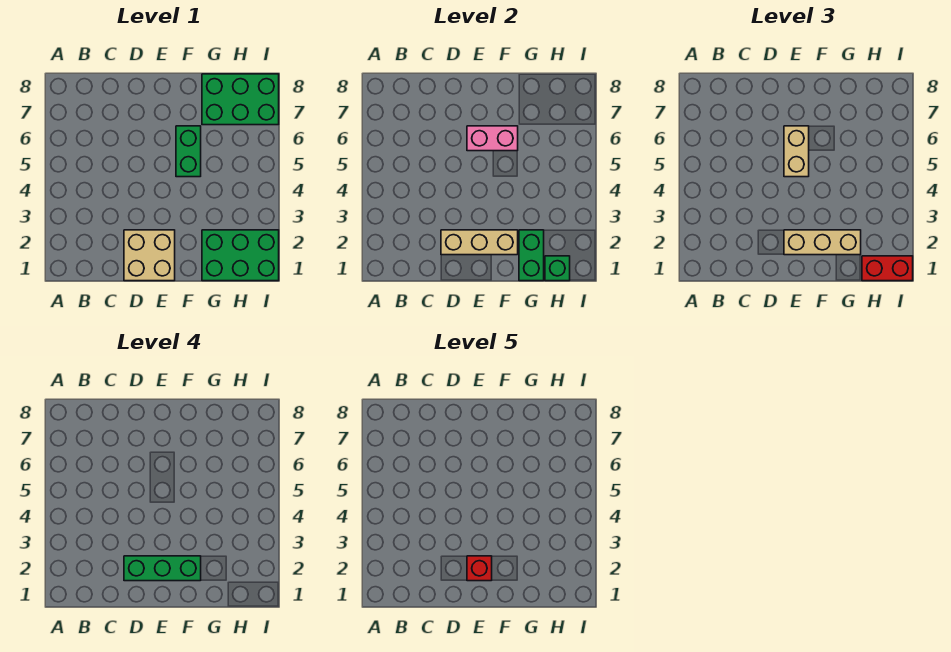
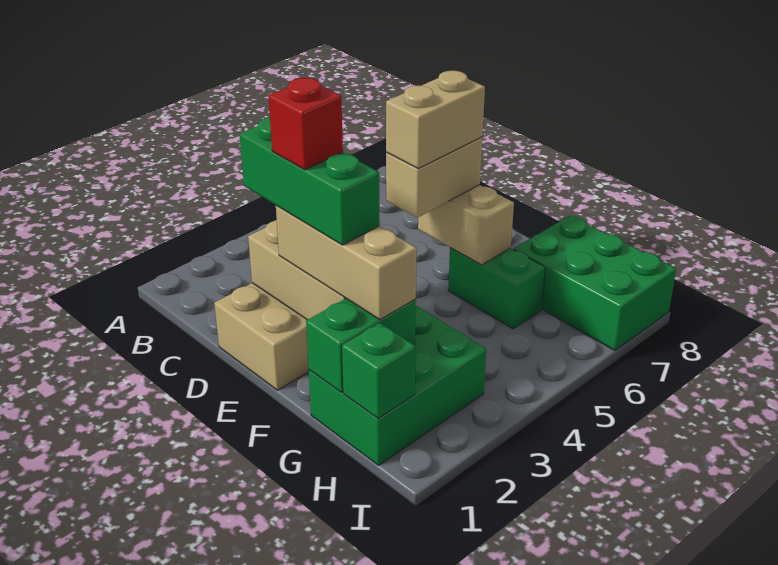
none -> tan brick E5:E6 level 4
pink brick E6:F6 level 2 -> tan brick E6:F6 level 2
green brick F5:F6 level 1 -> green brick F6:G6 level 1
green brick G1:I2 level 1 -> green brick G1:H3 level 1
red brick H1:I1 level 3 -> none

